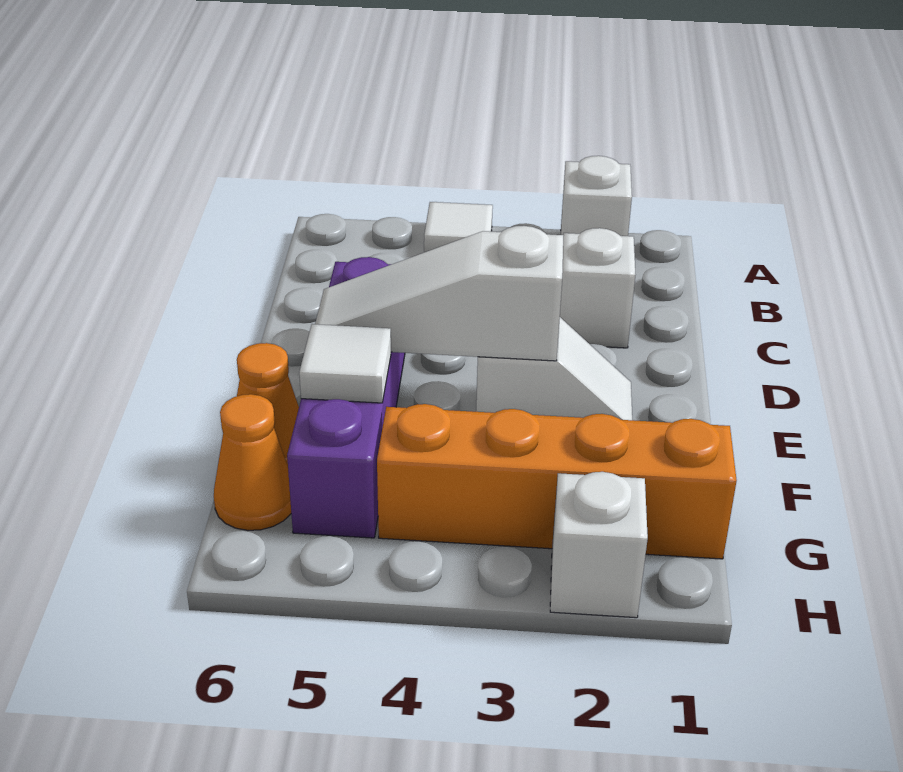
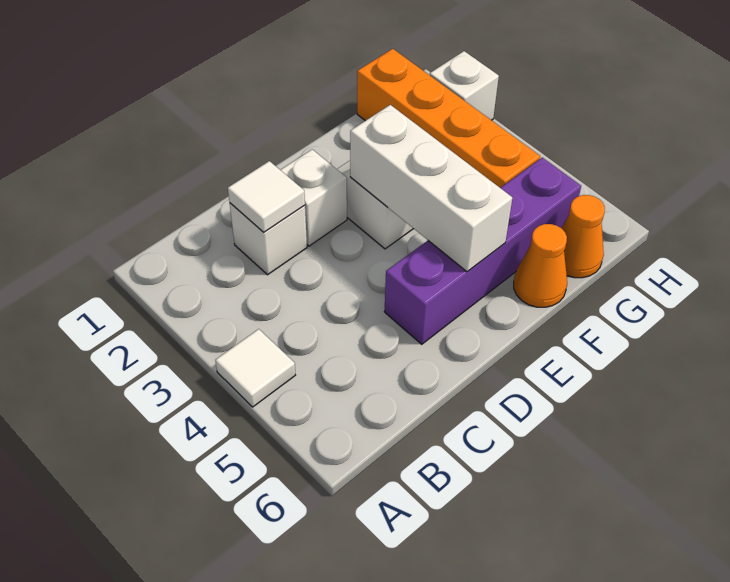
white brick A2 level 1 -> white brick D2 level 1
white slope E3:E5 level 2 top 3 -> white brick E3:E5 level 2
white tile F5 level 2 -> white tile C2 level 2

